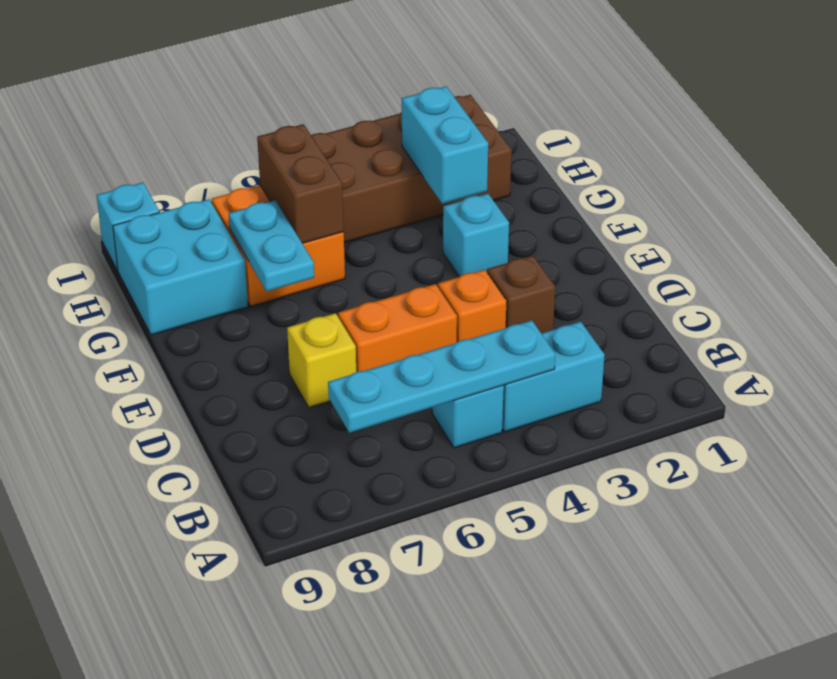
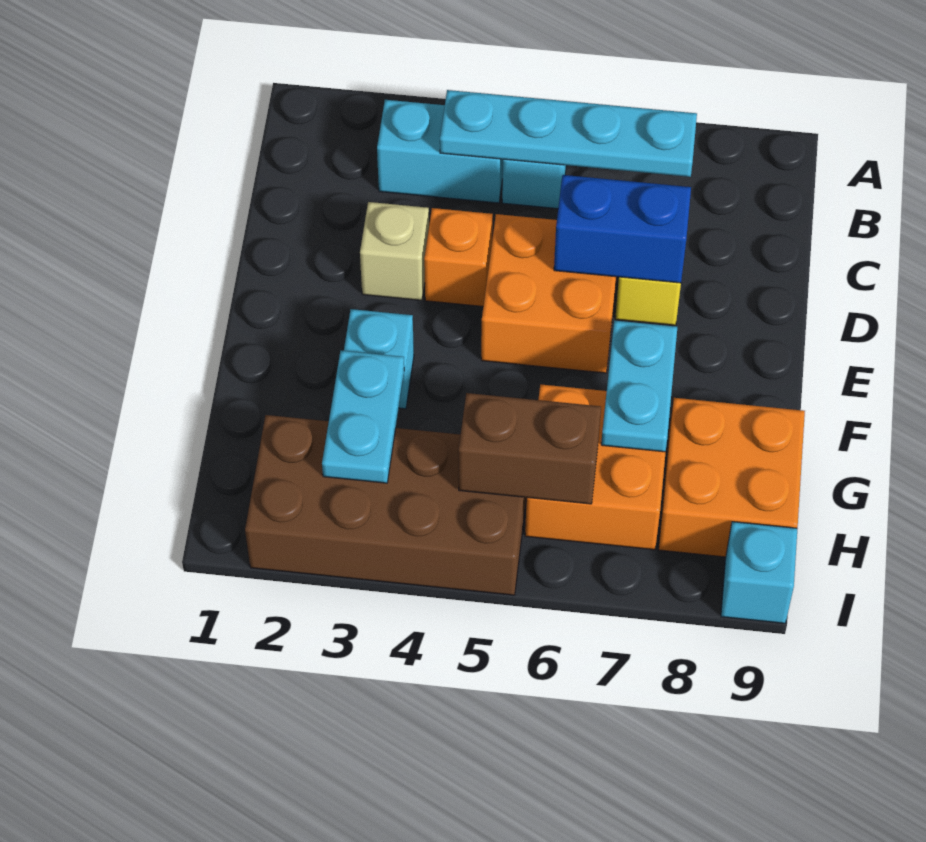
brown brick D3 level 1 -> tan brick D3 level 1
orange brick D5:D6 level 1 -> orange brick D5:E6 level 1
none -> blue brick D6:D7 level 2
cyan brick G3:H3 level 2 -> cyan plate G3:H3 level 2
brown brick G6:H6 level 2 -> brown brick H5:H6 level 2
cyan brick G8:H9 level 1 -> orange brick G8:H9 level 1

